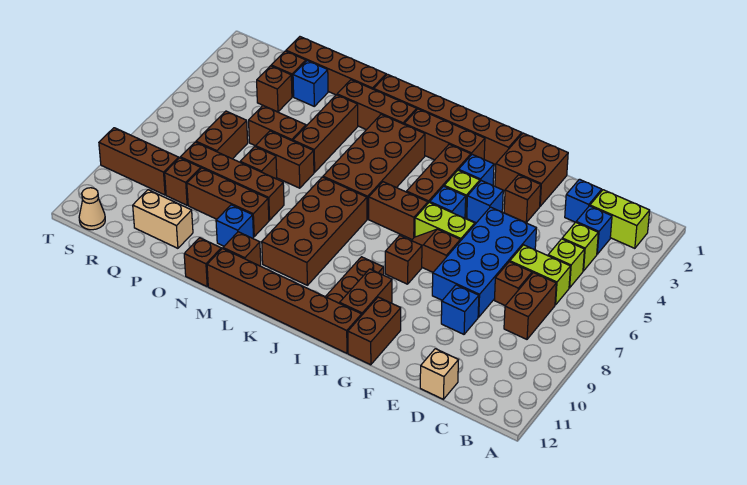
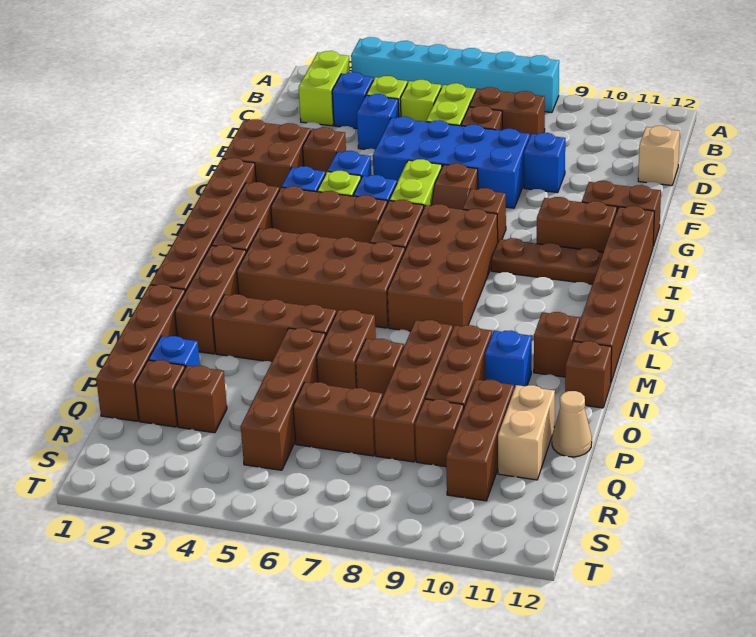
none -> cyan brick A3:A8 level 1
blue brick D2 level 1 -> blue brick D4 level 1
brown brick K7:L10 level 1 -> brown brick I7:L8 level 1
brown brick O5:P5 level 1 -> brown brick O5:R5 level 1
brown brick R9:T9 level 1 -> brown brick P10:R10 level 1
tan cone S12 level 1 -> tan cone P12 level 1

